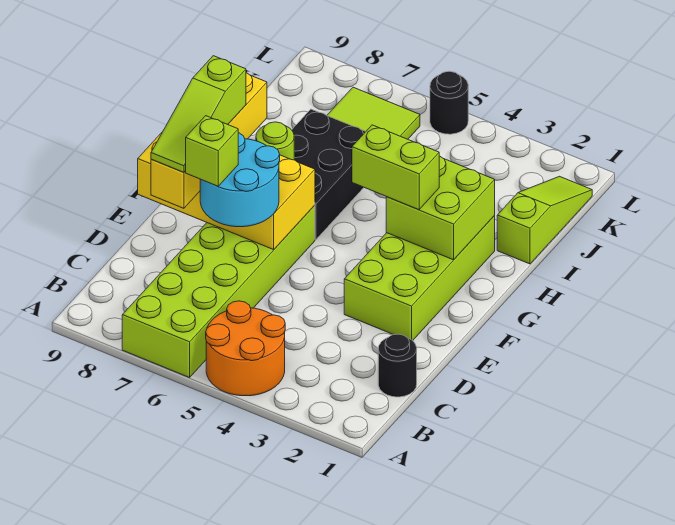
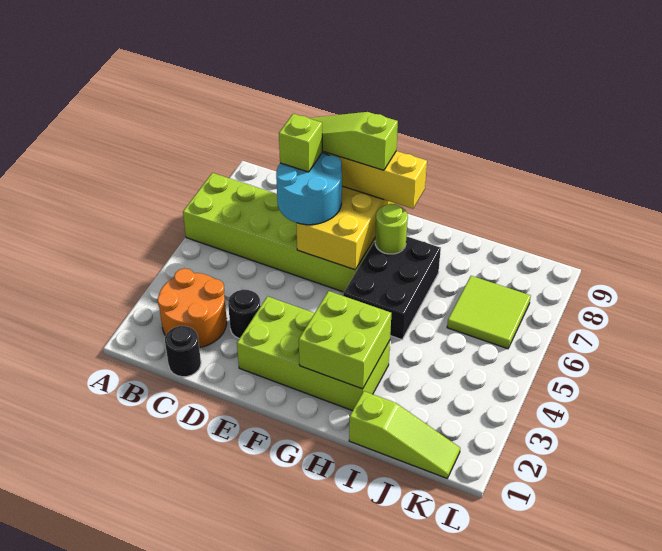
orange round brick A4:B5 level 1 -> orange round brick B2:C3 level 1
lime brick G3:G4 level 3 -> none
black brick G6:I7 level 1 -> black brick G5:H7 level 1
black round brick L5 level 1 -> black round brick D3 level 1

